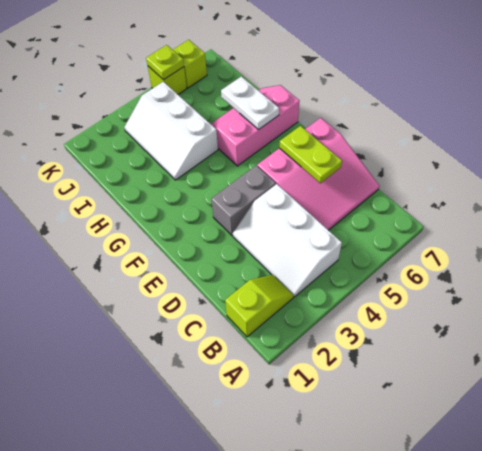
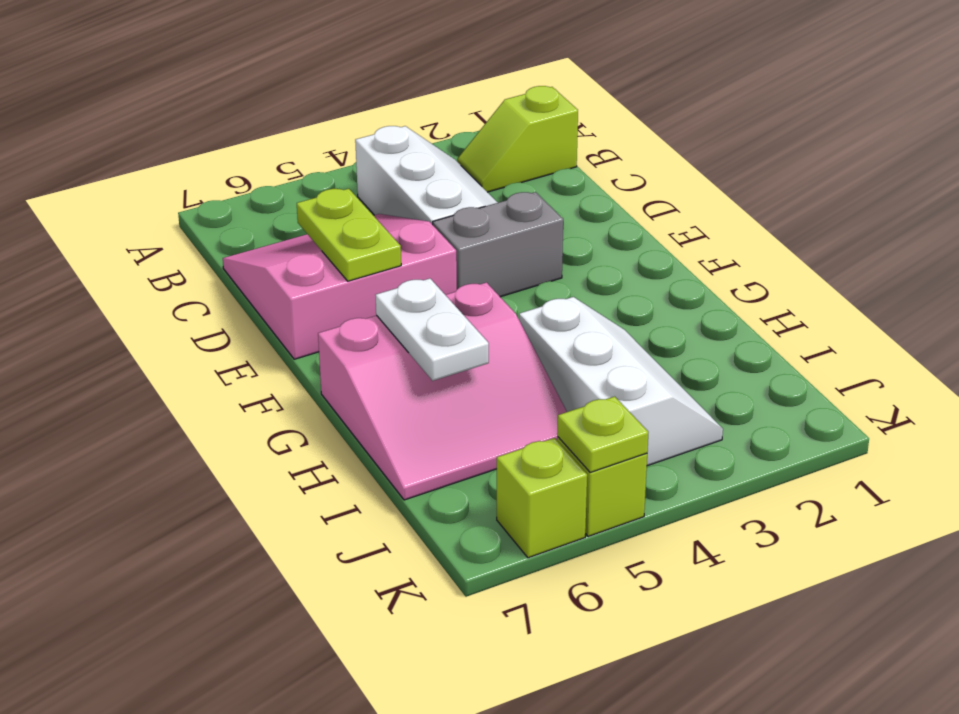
pink slope G5:H7 level 1 top G -> pink slope G5:I7 level 1 top G

